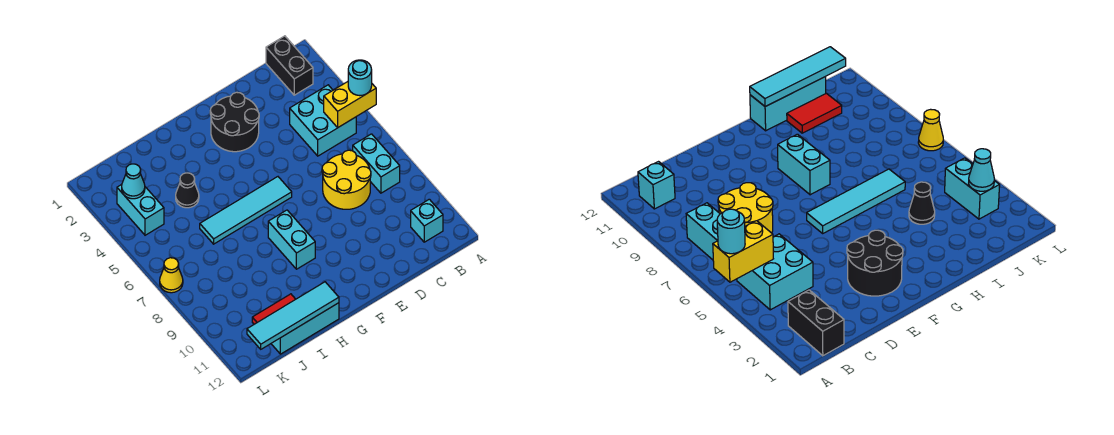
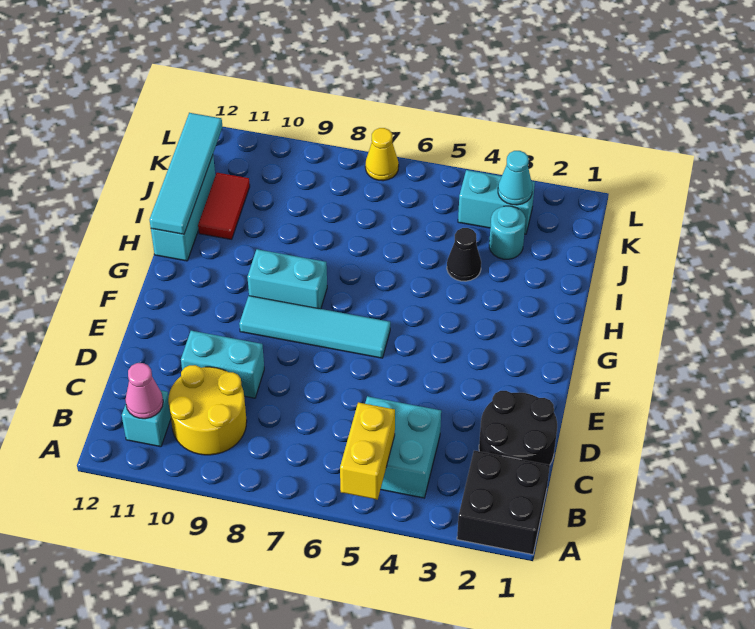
cyan round brick A5 level 3 -> cyan round brick J3 level 1
black brick B1:B2 level 1 -> black brick A1:B2 level 1
cyan brick B7:B8 level 1 -> cyan brick D9:D10 level 1
none -> pink cone B11 level 2
yellow round brick C7:D8 level 1 -> yellow round brick B9:C10 level 1
black round brick E2:F3 level 1 -> black round brick C1:D2 level 1
cyan tile F6:I6 level 1 -> cyan tile F6:F9 level 1

